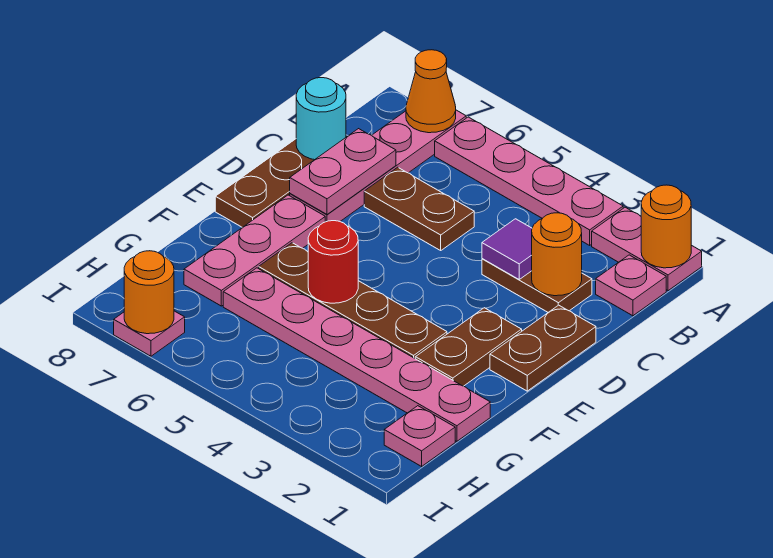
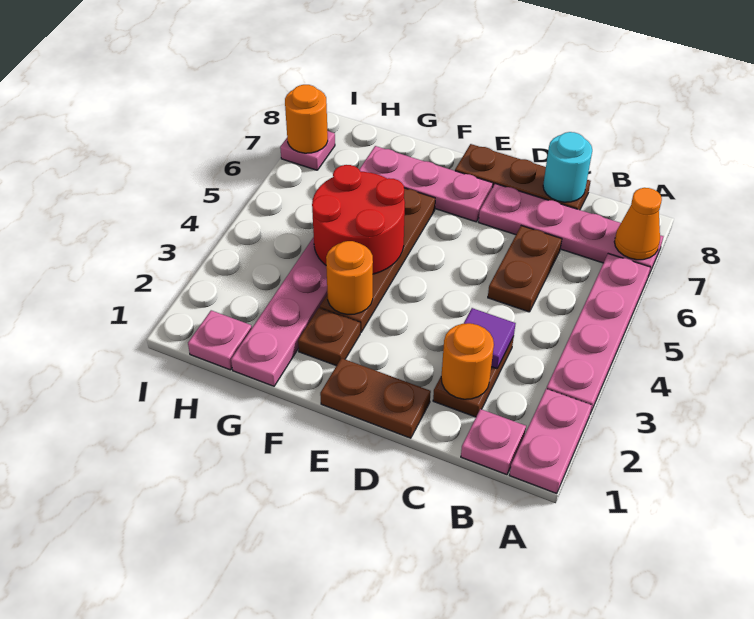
orange round brick A1 level 2 -> orange round brick F3 level 2
pink plate C7:D7 level 2 -> none
brown plate E2:F2 level 1 -> brown plate F2 level 1
red round brick F5 level 2 -> red round brick F4:G5 level 2

